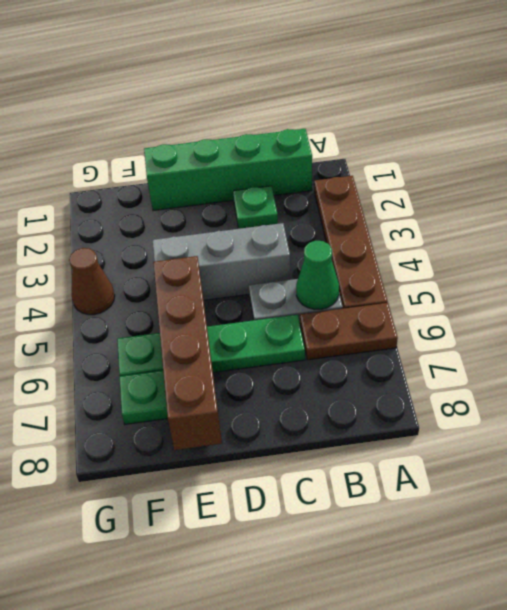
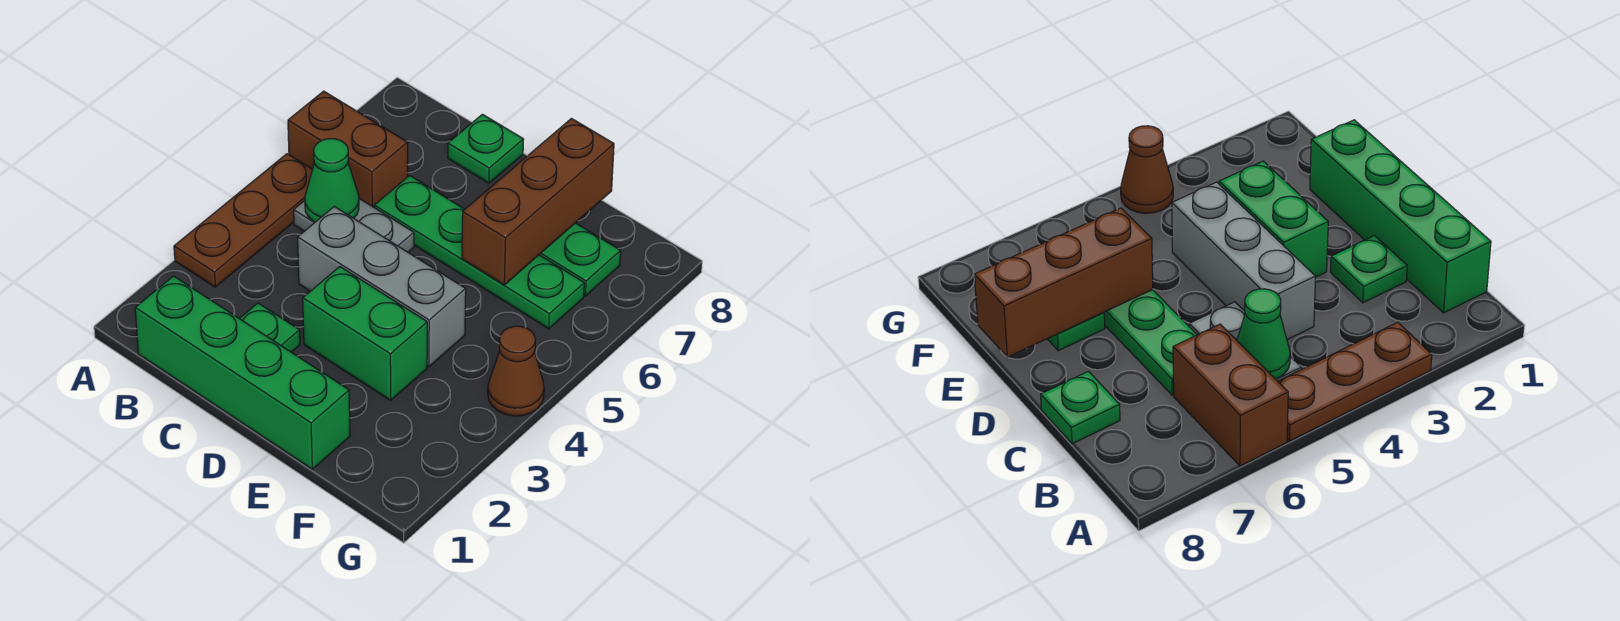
brown plate A2:A5 level 1 -> brown plate A3:A5 level 1
brown plate A6:B6 level 1 -> brown brick A6:B6 level 1
none -> green plate C8 level 1
none -> green brick D3:E3 level 1
brown brick E5:E8 level 2 -> brown brick E6:E8 level 2

